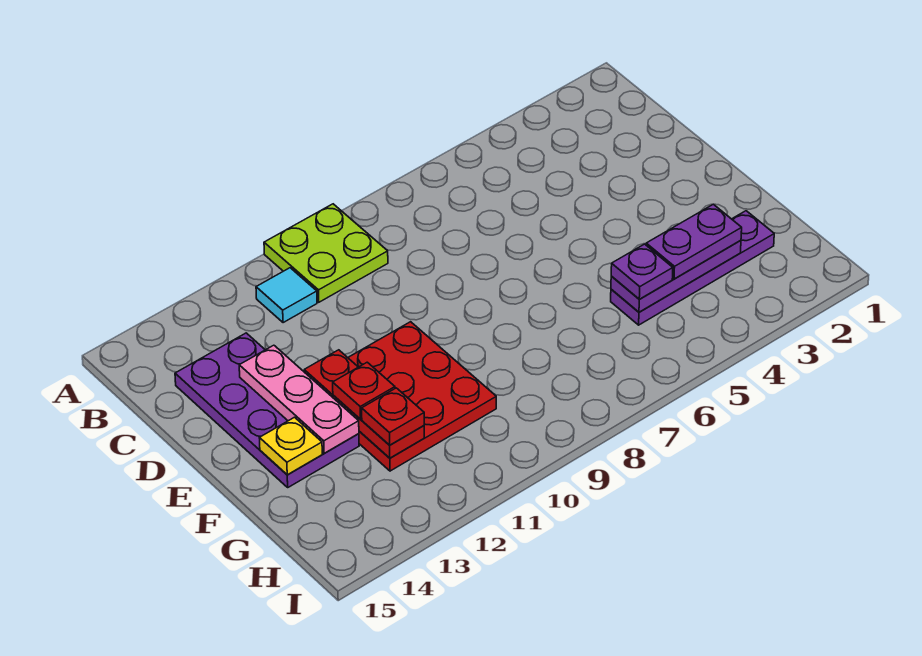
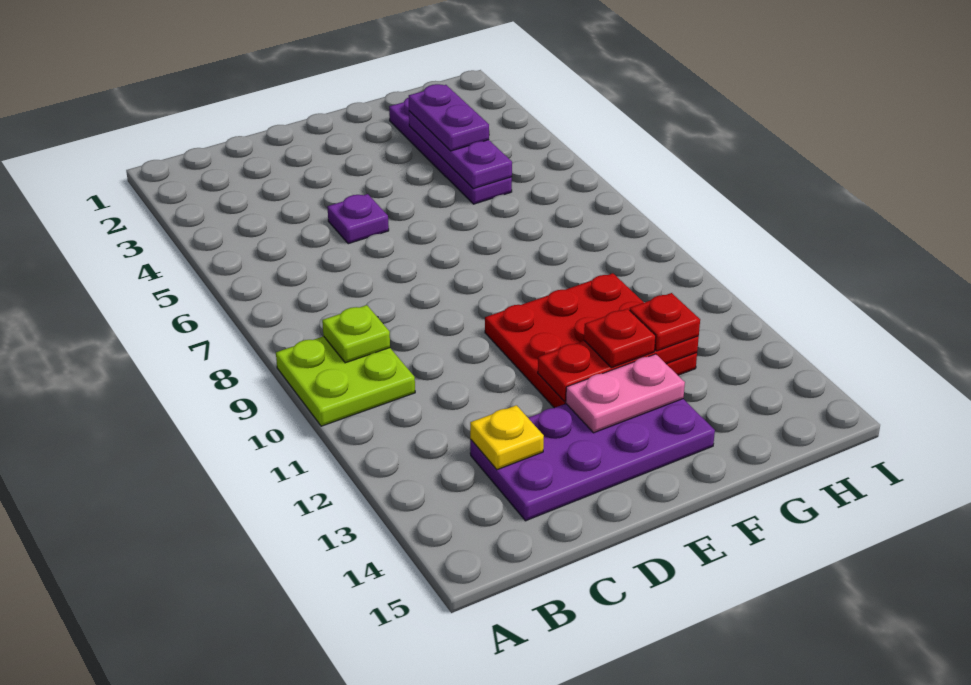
none -> lime plate B9 level 2
cyan tile B11 level 1 -> none
pink plate D13:F13 level 2 -> pink plate E13:F13 level 2
yellow plate F14 level 2 -> yellow plate C13 level 2
purple plate G5 level 3 -> purple plate D5 level 1

